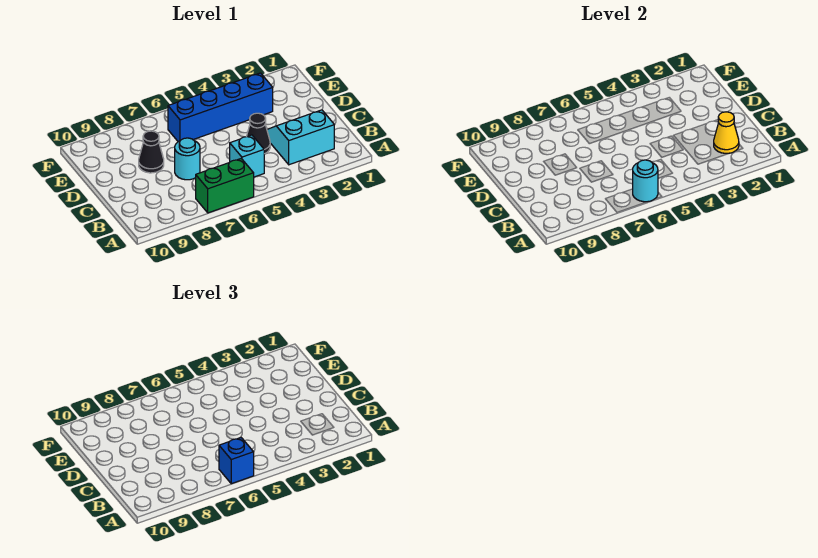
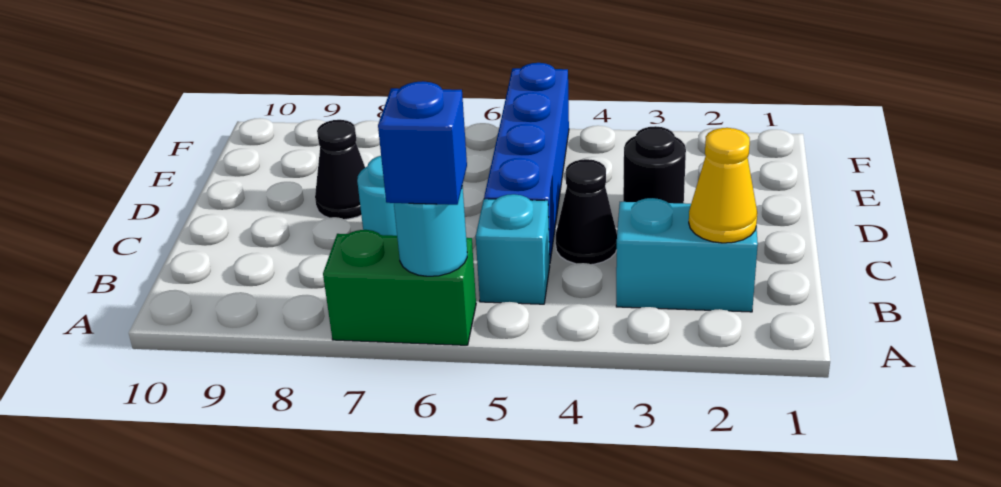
none -> black round brick D3 level 1
blue brick E3:E6 level 1 -> blue brick C5:F5 level 1

